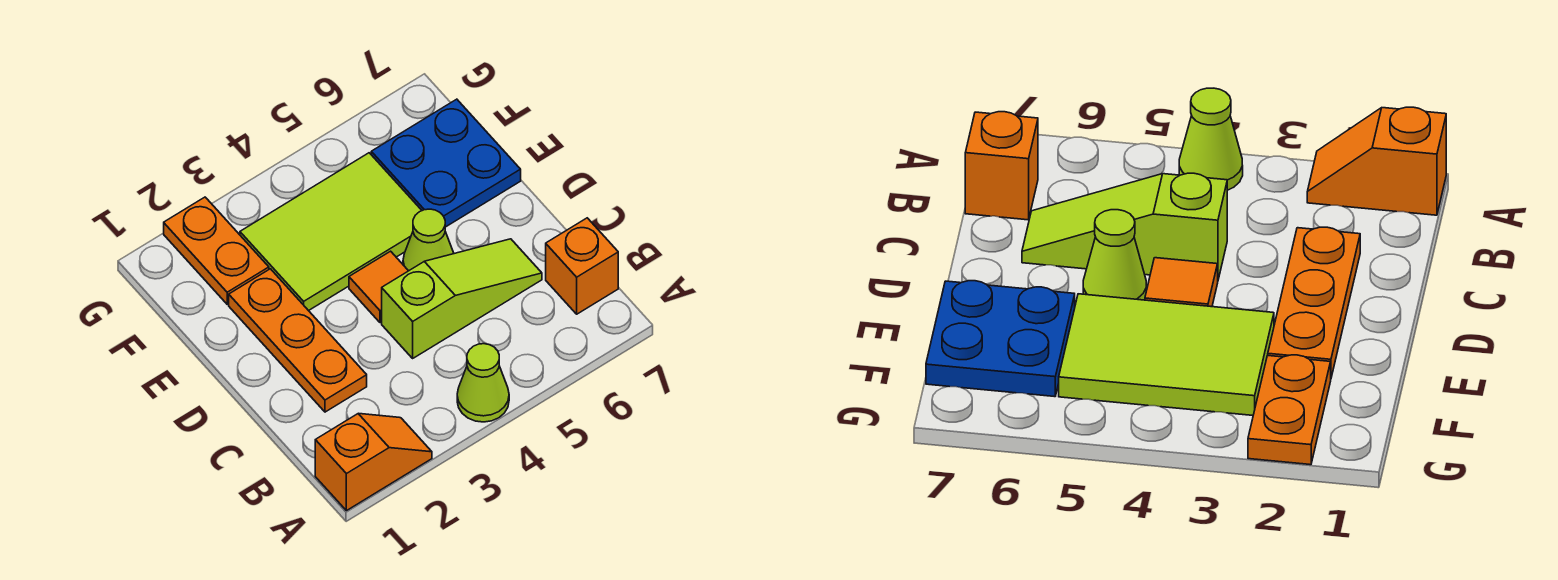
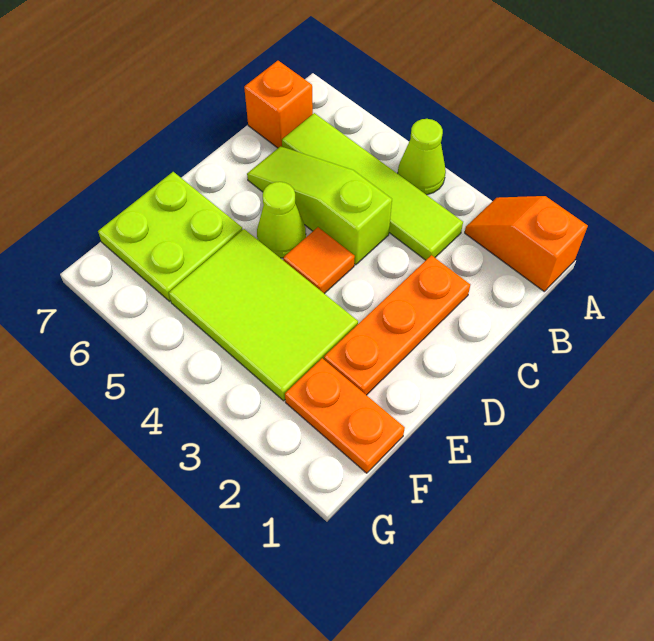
none -> lime tile B3:B6 level 1
blue plate E6:F7 level 1 -> lime plate E6:F7 level 1
orange plate F2:G2 level 1 -> orange plate F1:F2 level 1

